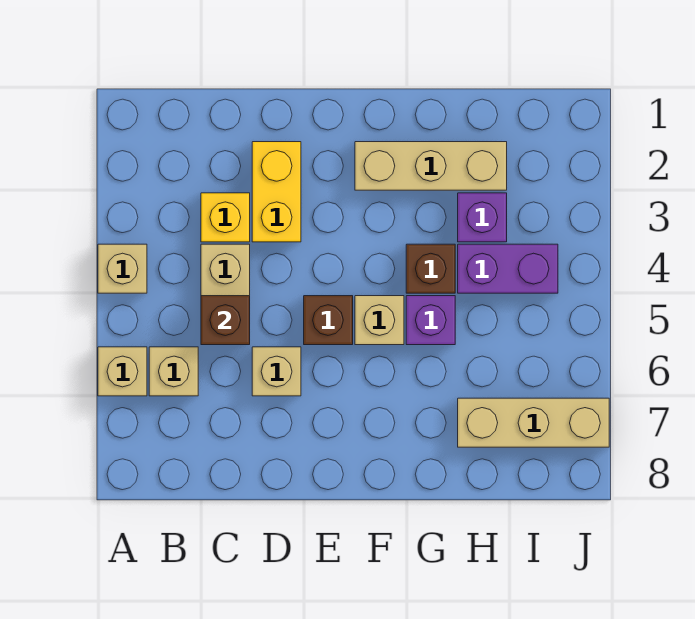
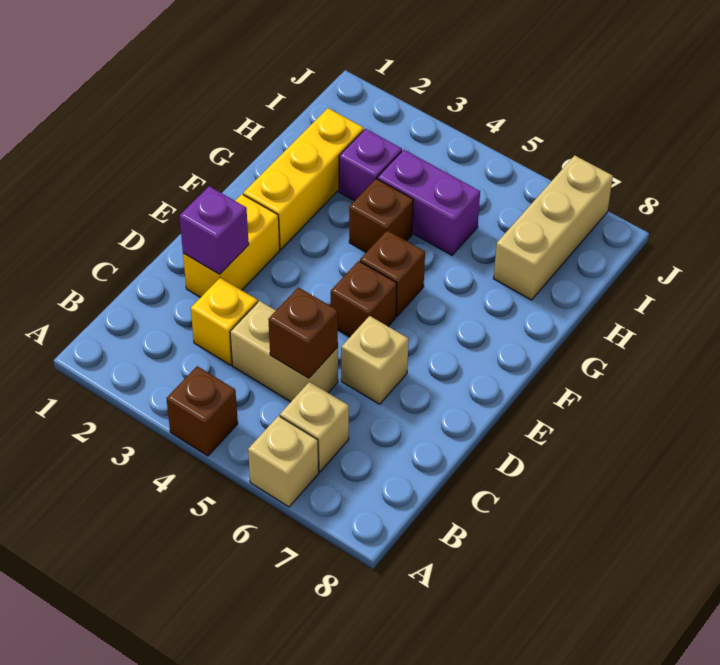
tan brick A4 level 1 -> brown brick A4 level 1
yellow brick D2:D3 level 1 -> yellow brick D2:E2 level 1
tan brick F2:H2 level 1 -> yellow brick F2:H2 level 1
tan brick F5 level 1 -> brown brick F5 level 1
purple brick G5 level 1 -> purple brick D2 level 2
purple brick H4:I4 level 1 -> purple brick H4:H5 level 1

